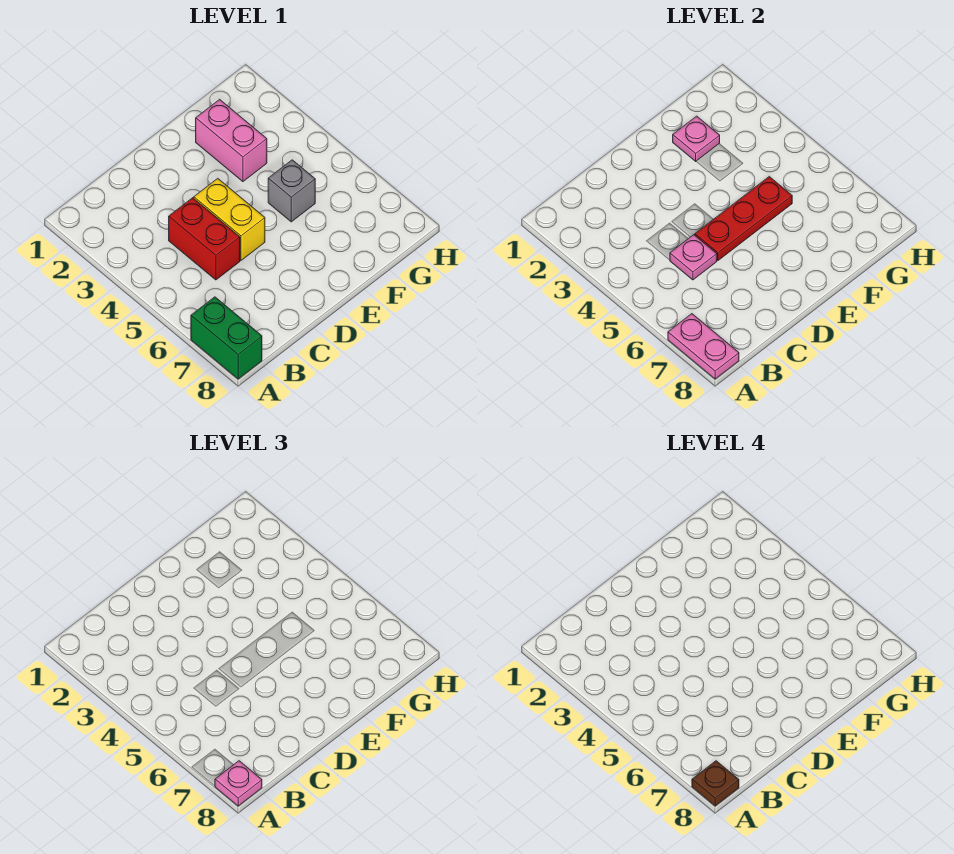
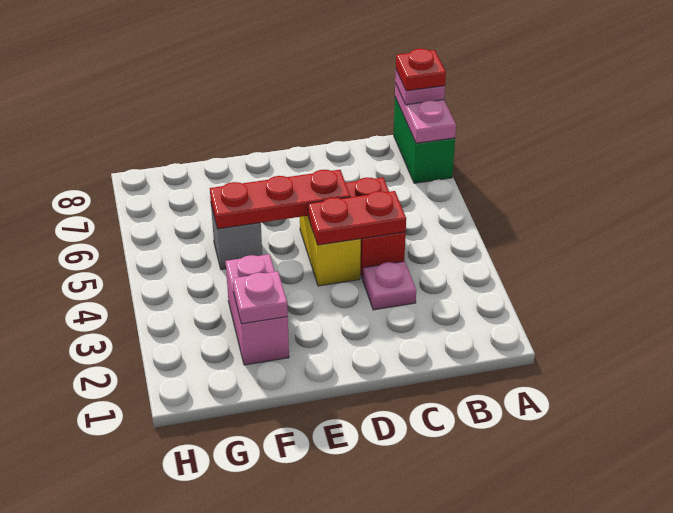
brown plate A8 level 4 -> red plate A8 level 4
none -> red plate C4:D4 level 2
pink plate C5 level 2 -> pink plate C3 level 1

